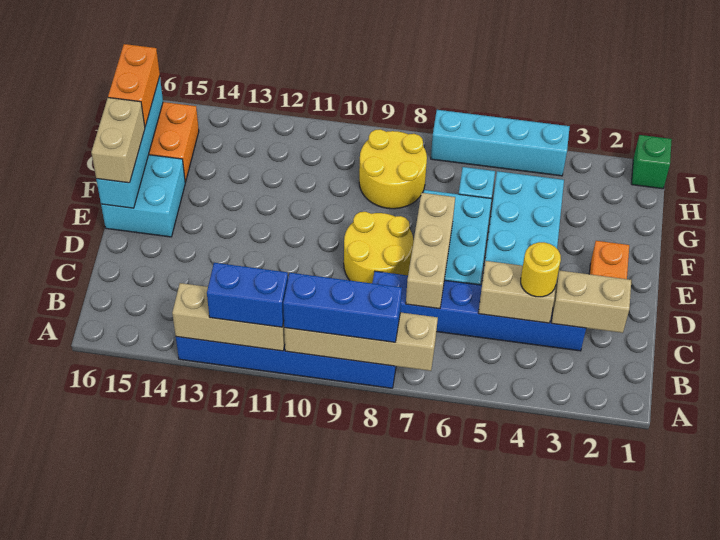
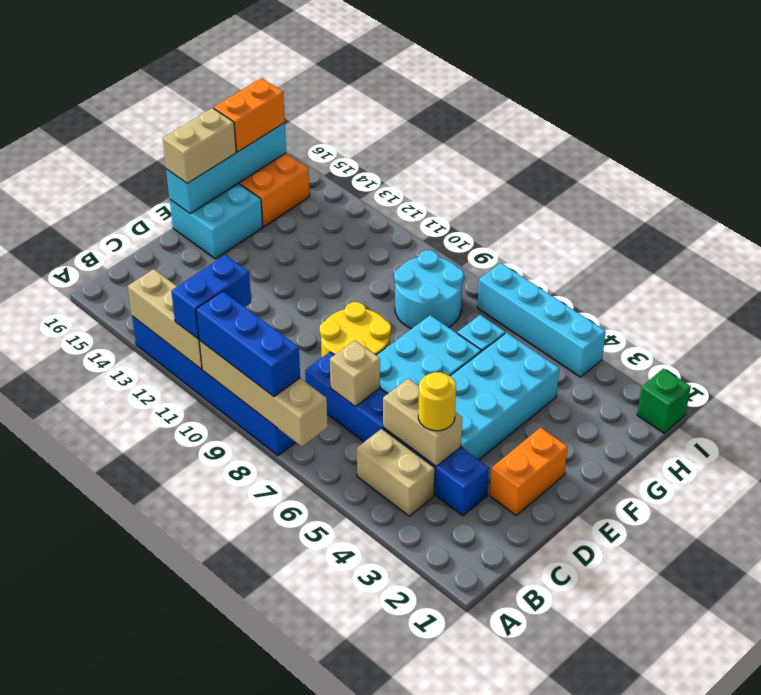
blue brick A11:A12 level 3 -> blue brick A11:B11 level 3
tan brick C2:C3 level 2 -> tan brick B4:B5 level 1
tan brick C7:E7 level 2 -> tan brick C7 level 2
yellow round brick G8:H9 level 1 -> cyan round brick G8:H9 level 1

